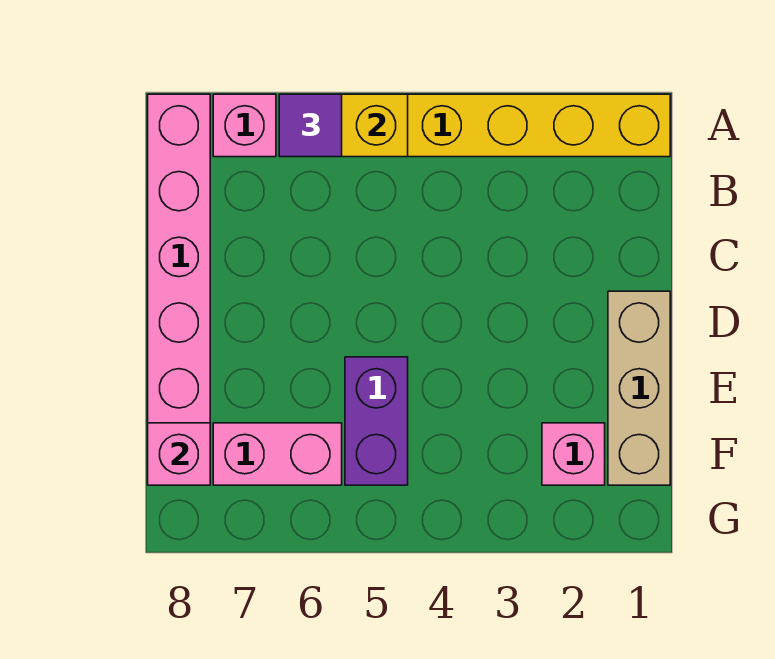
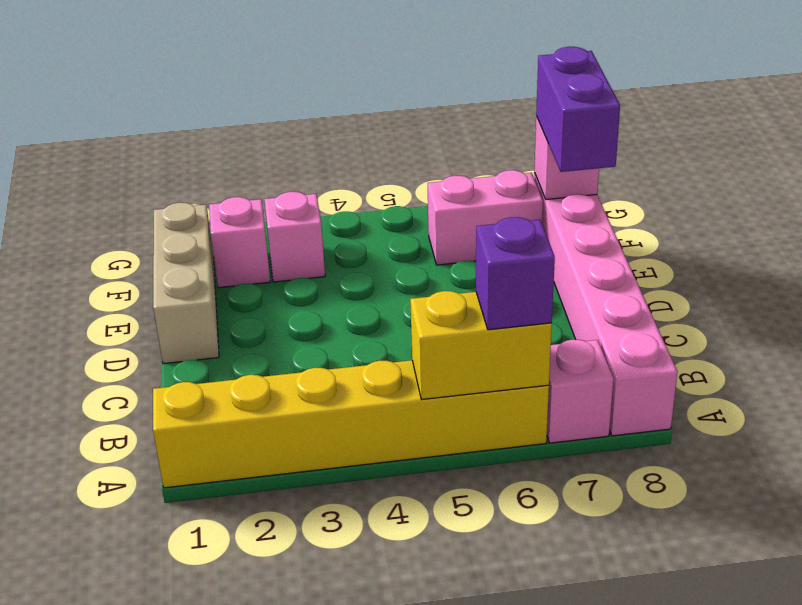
purple tile A6 level 3 -> purple brick A6 level 3
purple brick E5:F5 level 1 -> purple brick E8:F8 level 3
none -> pink brick F3 level 1

